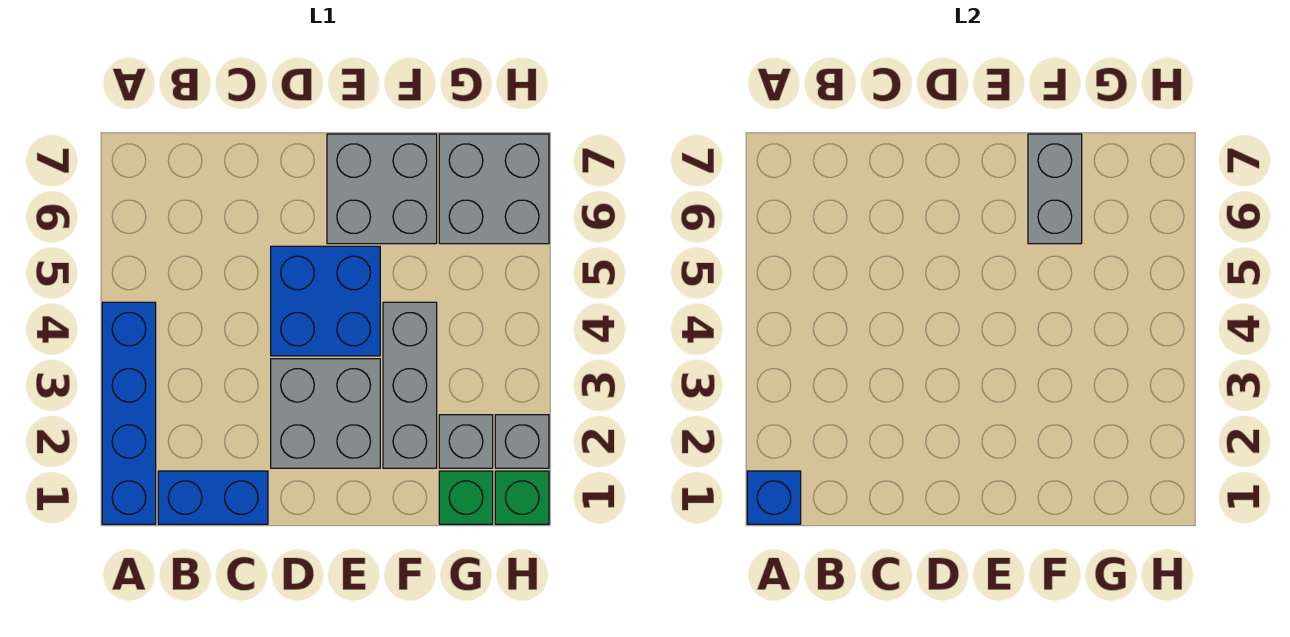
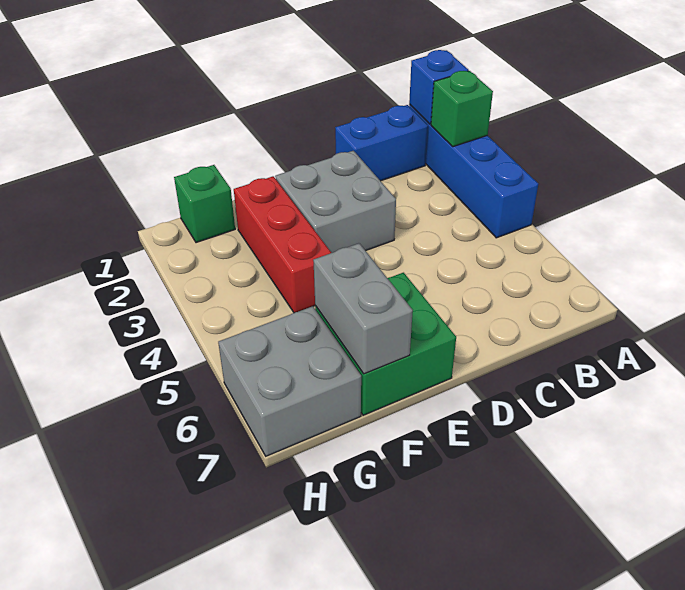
blue brick D4:E5 level 1 -> none
grey brick E6:F7 level 1 -> green brick E6:F7 level 1
grey brick F2:F4 level 1 -> red brick F2:F4 level 1
grey brick G2 level 1 -> none
green brick H1 level 1 -> green brick A2 level 2
grey brick H2 level 1 -> none

